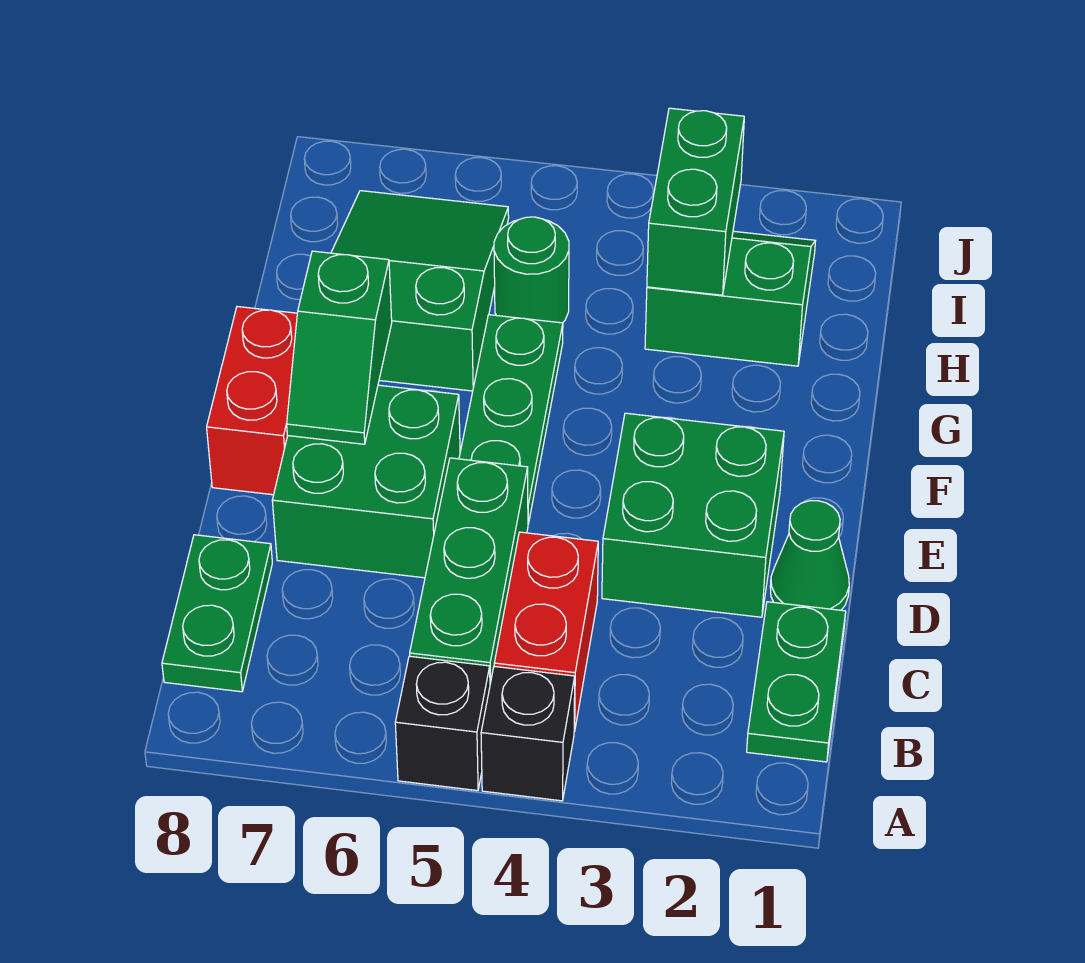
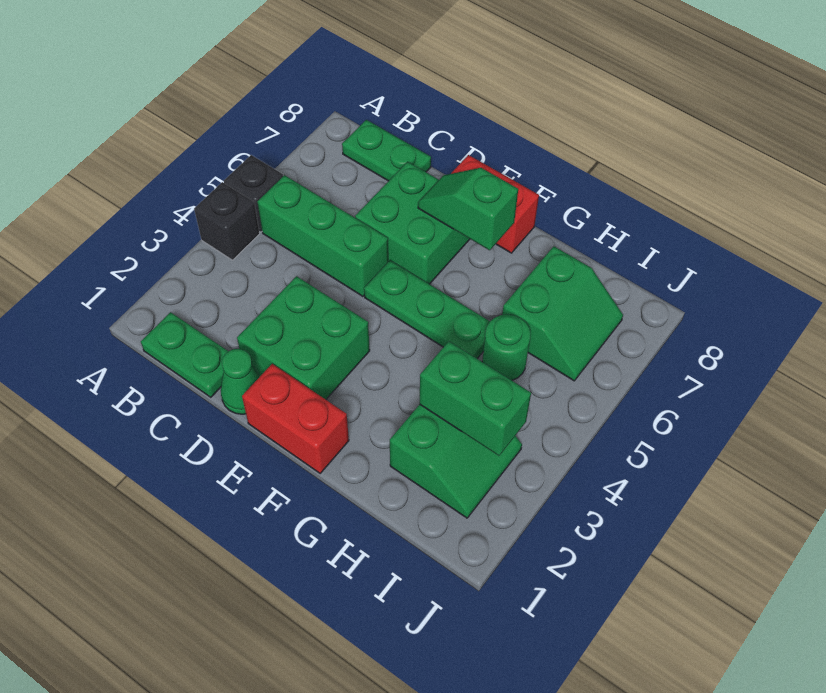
red brick B4:C4 level 1 -> red brick E1:F1 level 1
green slope G6:I7 level 1 top G -> green slope H6:I7 level 1 top H

